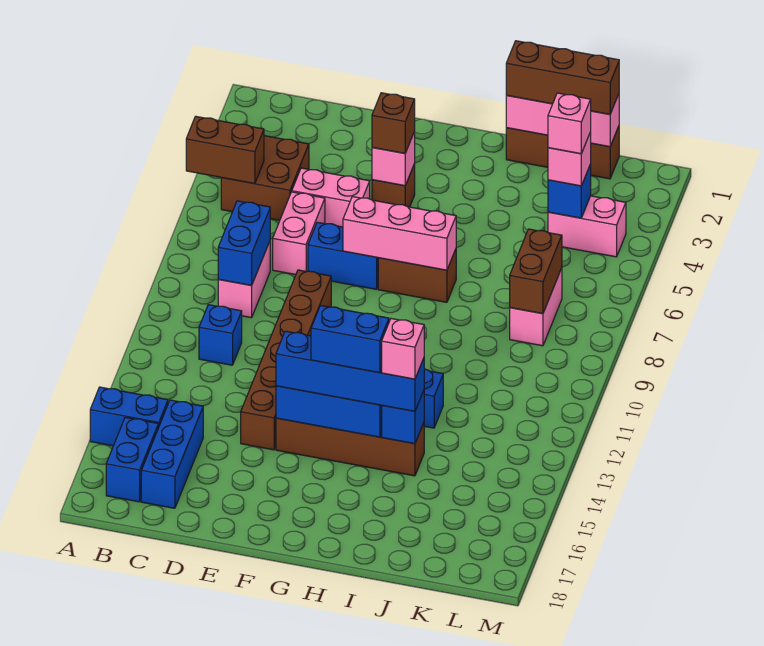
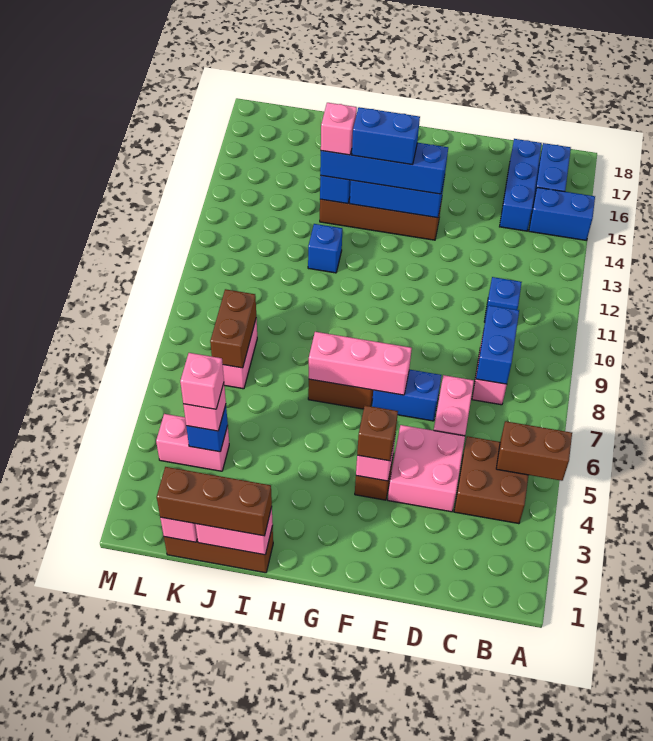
pink brick D5:E5 level 1 -> pink brick D4:E5 level 1
brown brick E9:E14 level 1 -> none

